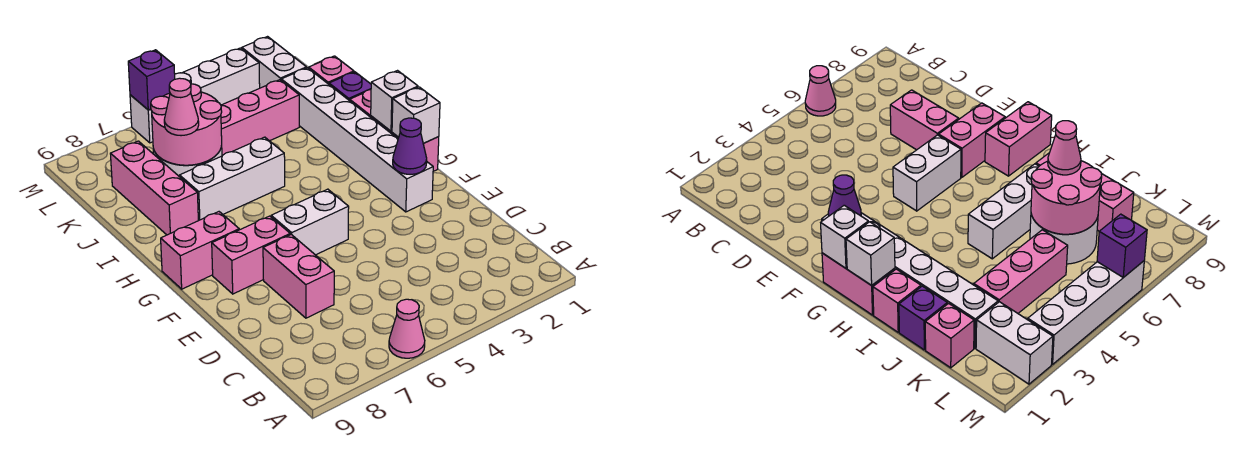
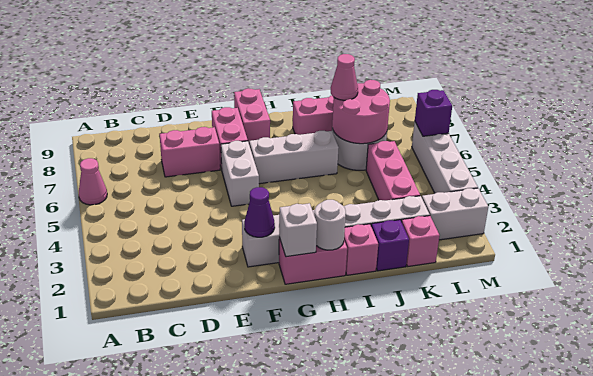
white brick H1 level 2 -> white round brick H1 level 2
white brick I5:I7 level 1 -> white brick G6:I6 level 1

